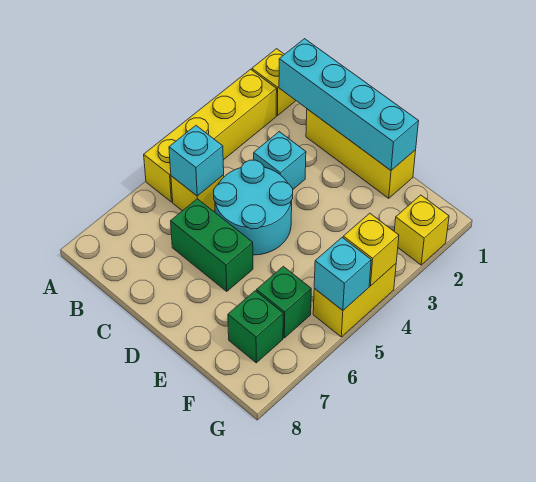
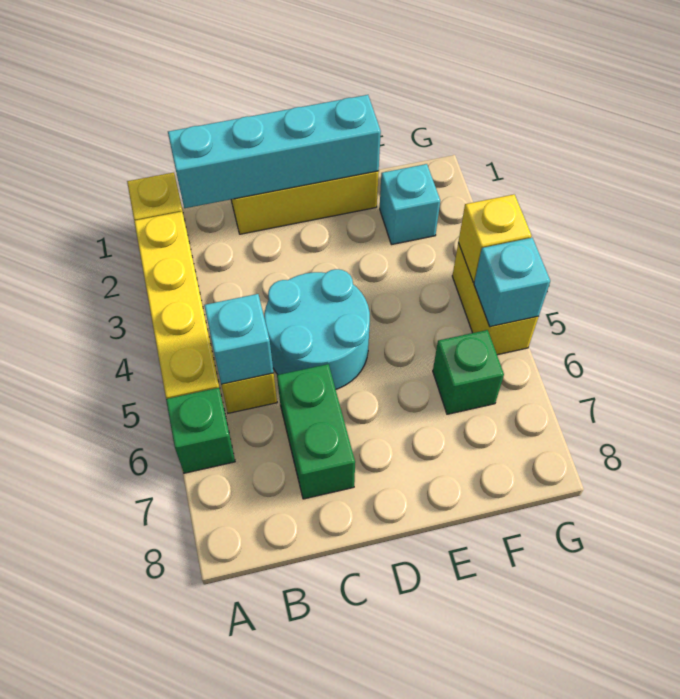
cyan brick C3 level 1 -> cyan brick F2 level 1
green brick C6:D6 level 1 -> green brick C6:C7 level 1
green brick F7 level 1 -> green brick A6 level 1
yellow brick G2 level 1 -> none

